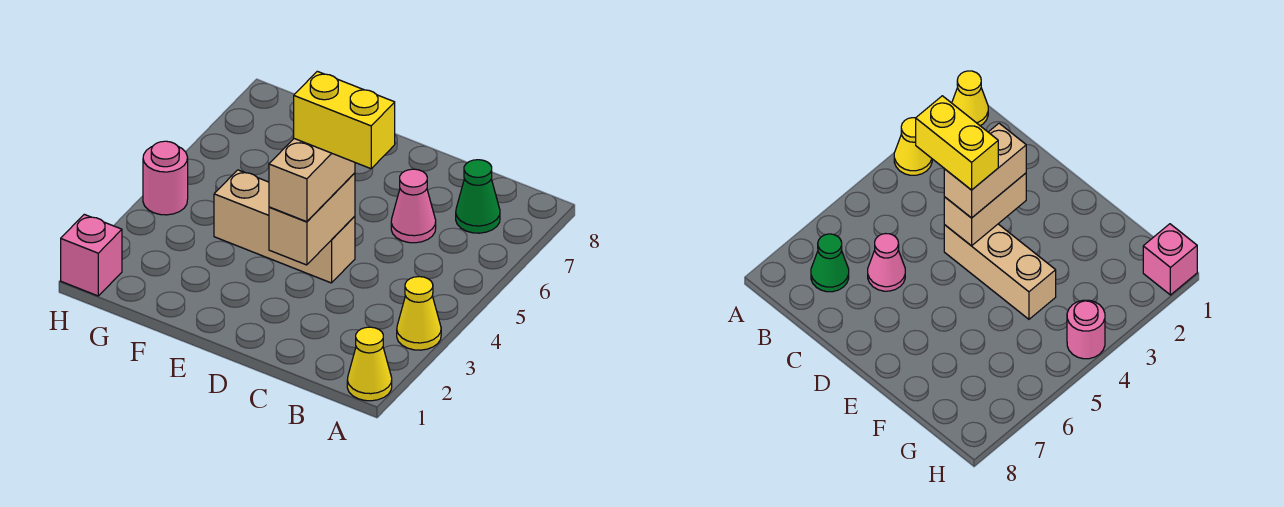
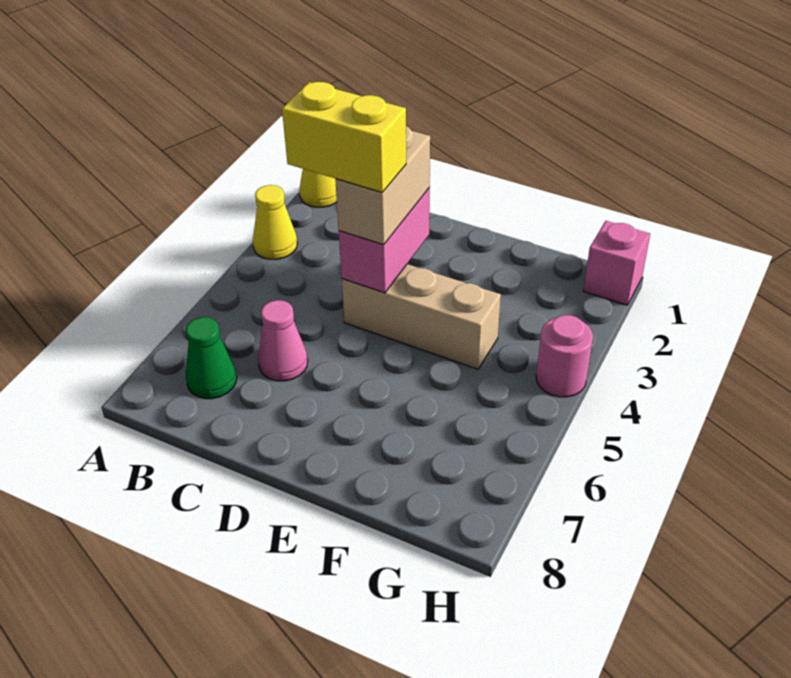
tan brick D3:D4 level 2 -> pink brick D3:D4 level 2

